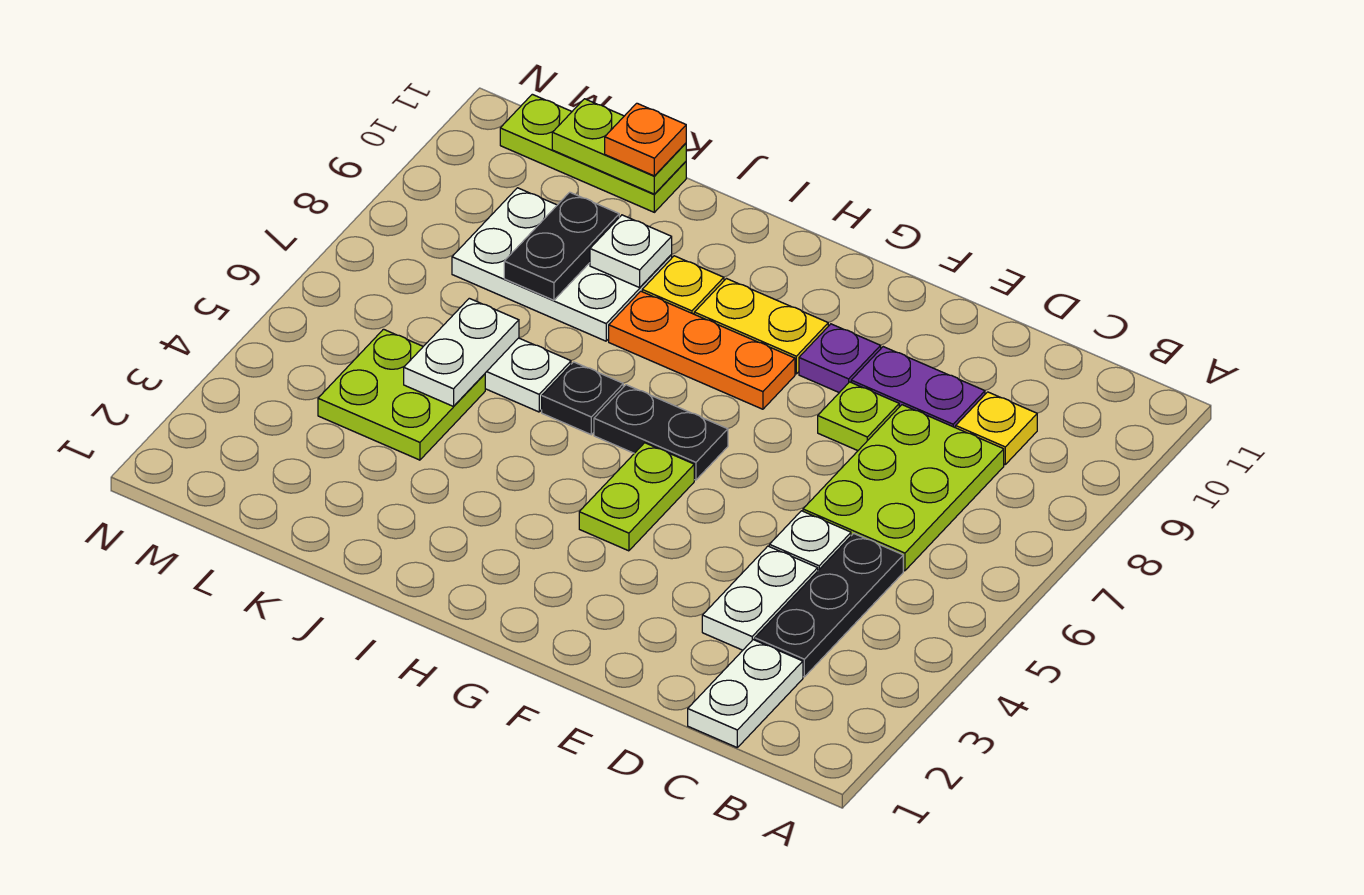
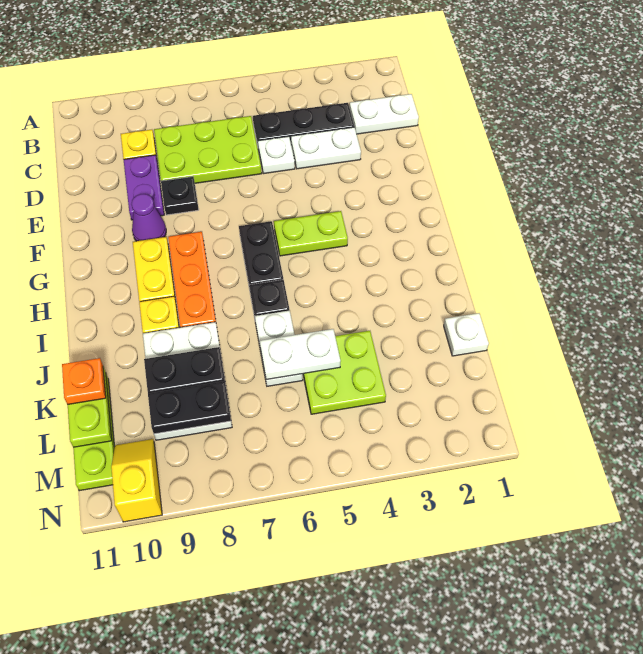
lime plate E8 level 1 -> black plate E8 level 1
purple plate F9 level 1 -> purple cone F9 level 1
white plate J9 level 2 -> white plate K1 level 1
none -> black plate L8:L9 level 2
none -> yellow slope M10:N10 level 1 top N

